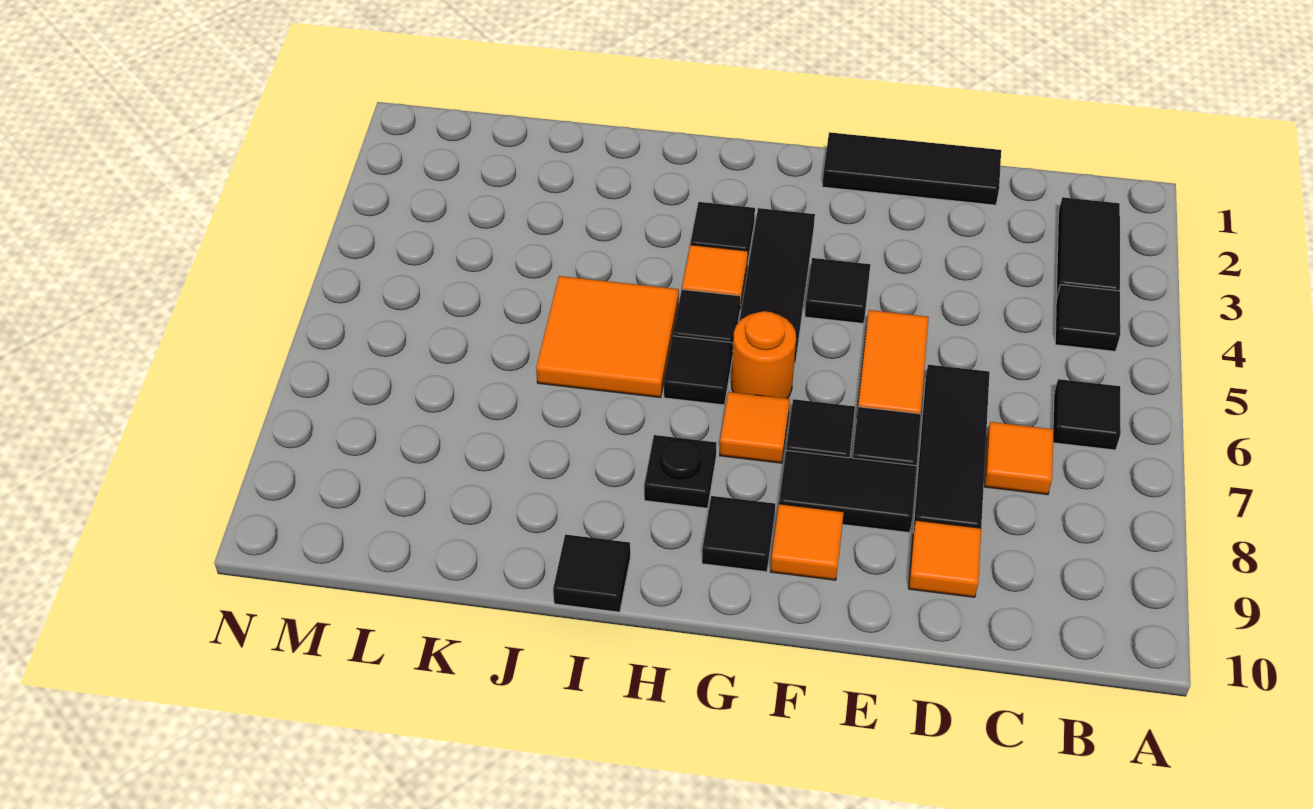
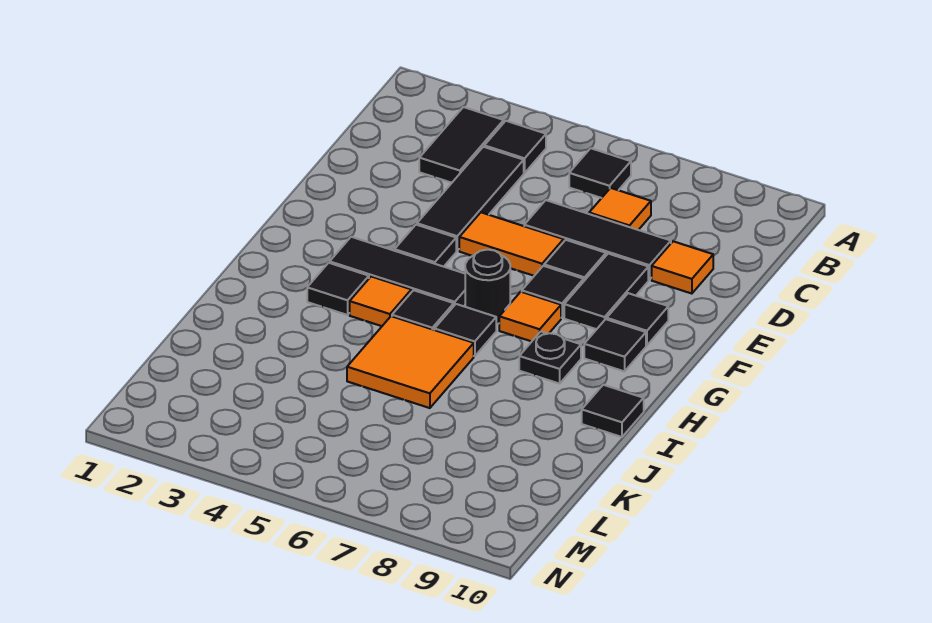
black tile B2:B3 level 1 -> black tile B3:C3 level 1
black tile D1:F1 level 1 -> black tile C4:E4 level 1
orange tile F9 level 1 -> black tile F9 level 1
orange round brick G6 level 1 -> black round brick G6 level 1

